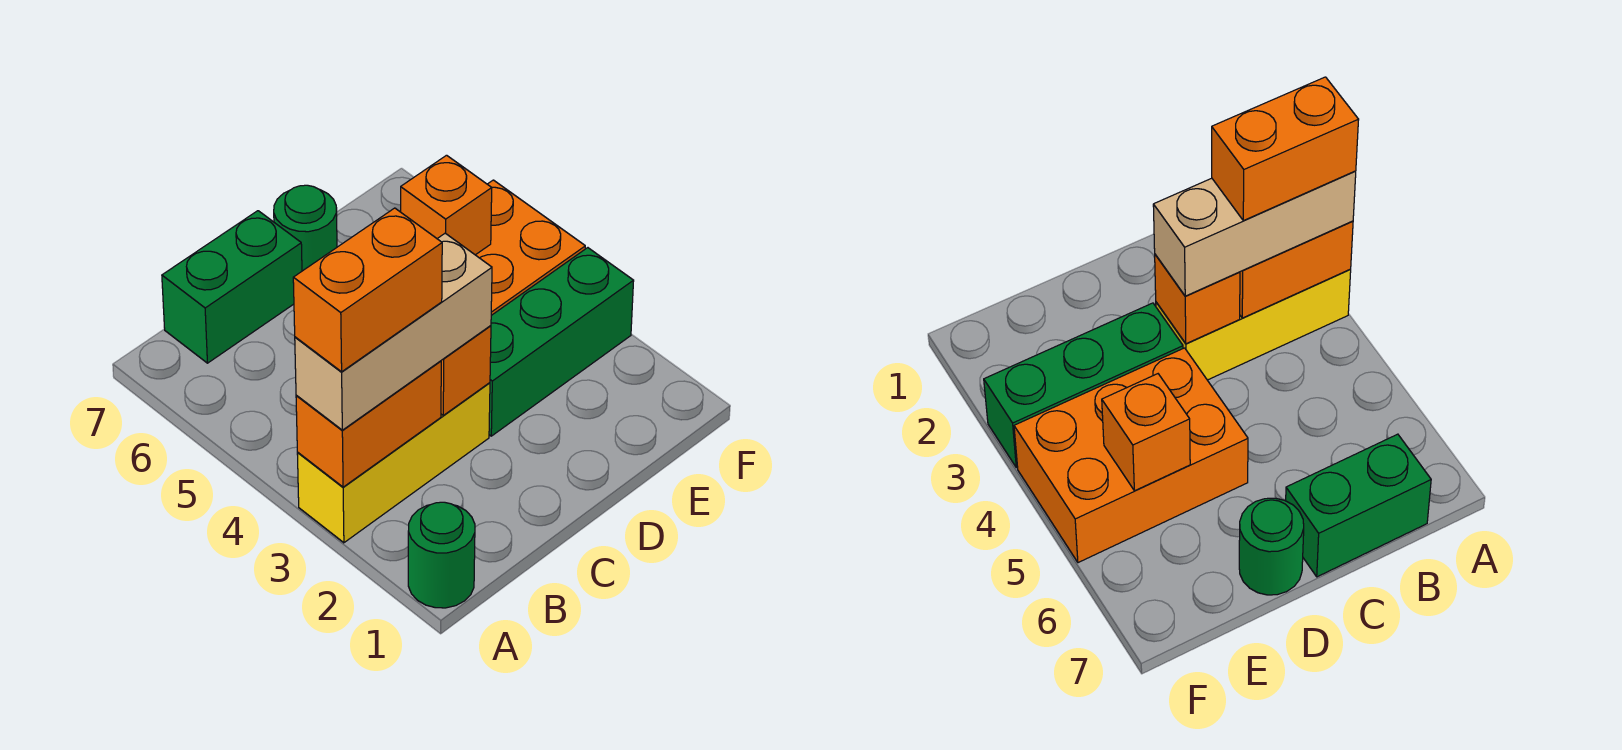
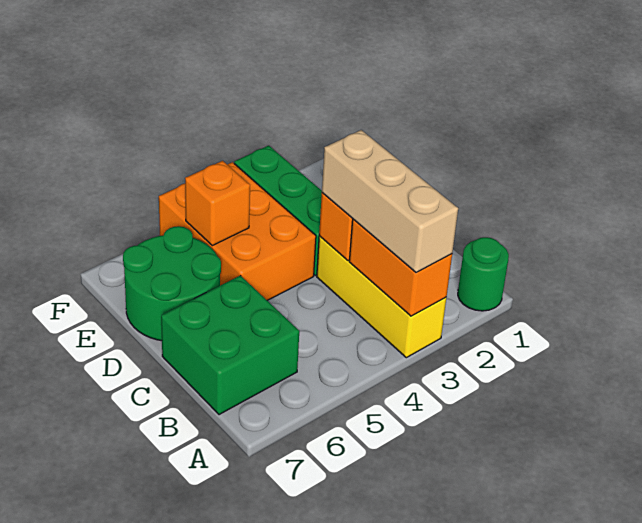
orange brick A3:B3 level 4 -> none
green brick B7:C7 level 1 -> green brick B6:C7 level 1
green round brick D7 level 1 -> green round brick D6:E7 level 1

